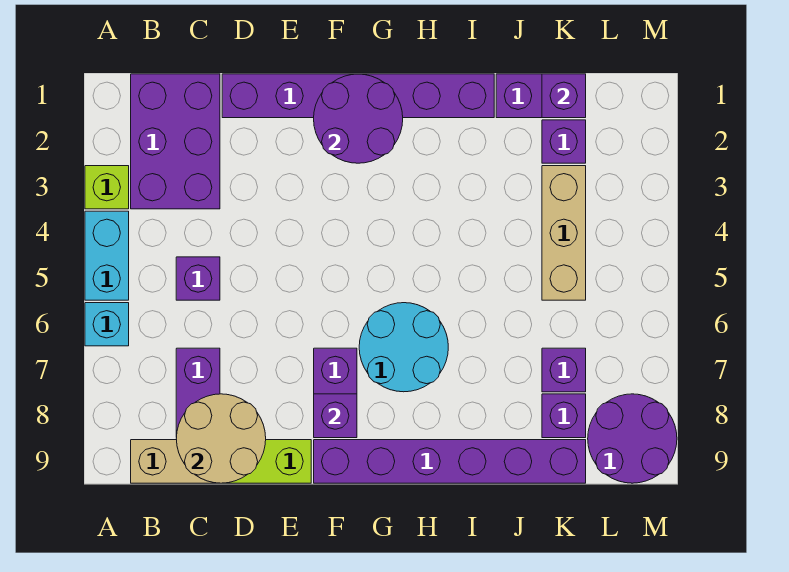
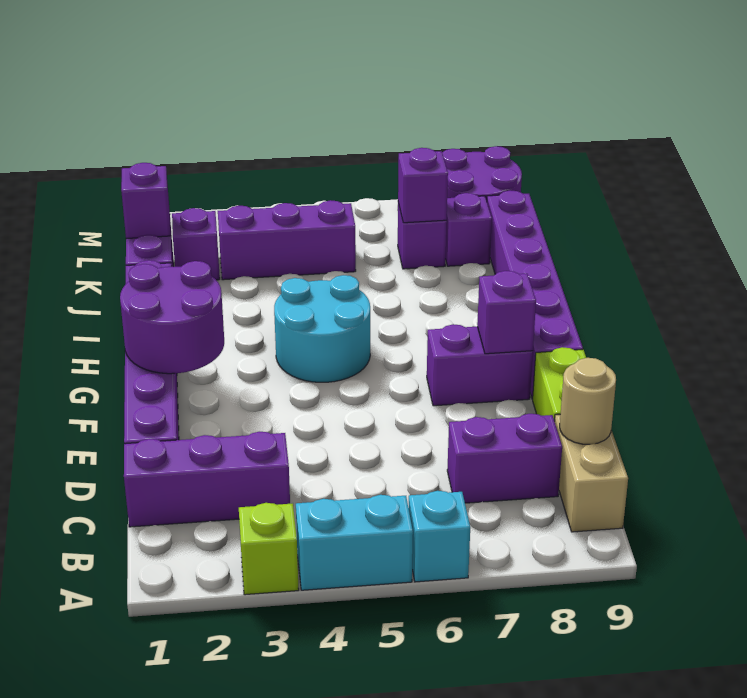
purple brick B1:C3 level 1 -> purple brick C1:C3 level 1
purple brick C5 level 1 -> purple brick K7 level 2
tan round brick C8:D9 level 2 -> tan round brick C9 level 2
cyan round brick G6:H7 level 1 -> cyan round brick G4:H5 level 1
tan brick K3:K5 level 1 -> purple brick K3:K5 level 1

